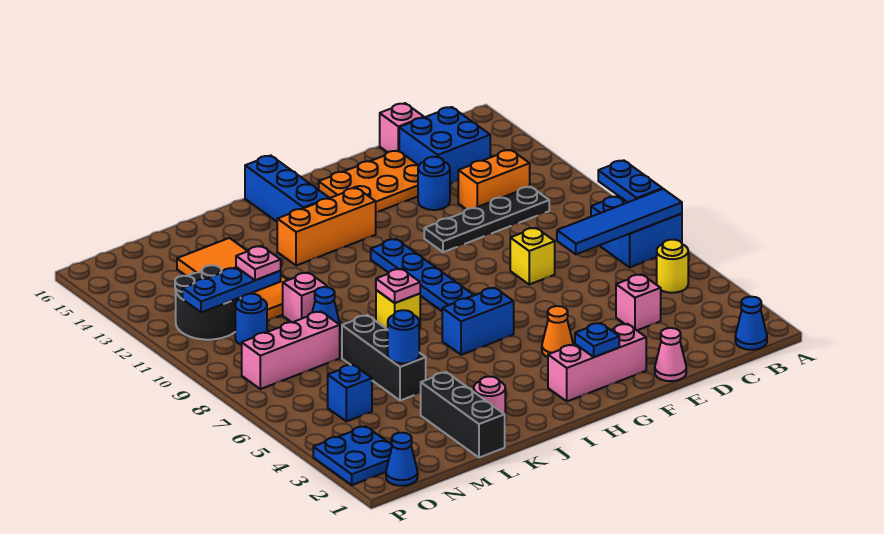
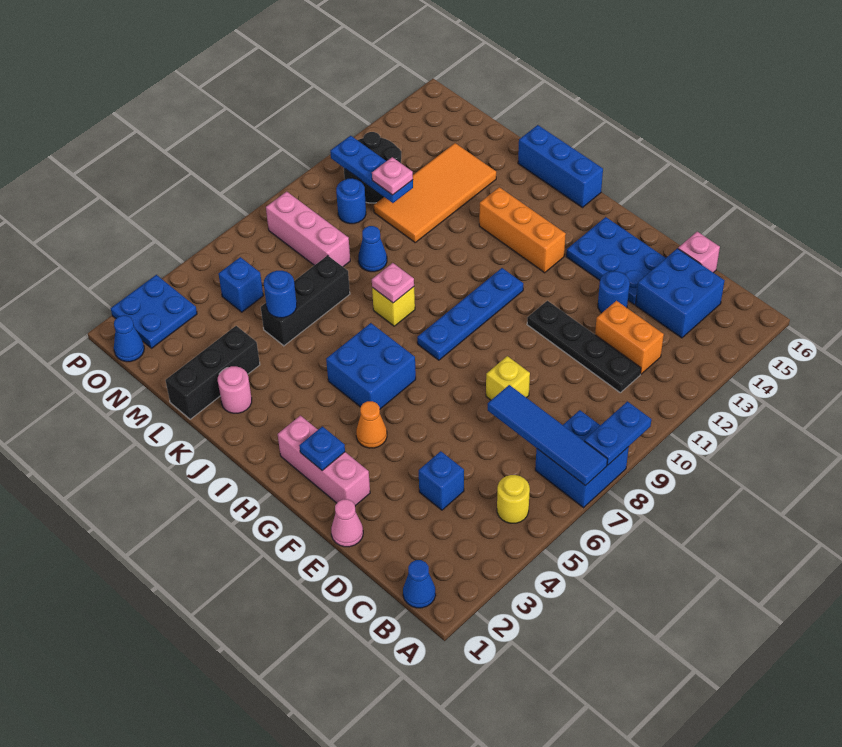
pink brick D4 level 1 -> blue brick D4 level 1
orange plate E14:G15 level 1 -> blue plate E14:G15 level 1
blue brick H6:I6 level 1 -> blue brick H5:I6 level 1
blue brick I14:I16 level 1 -> blue brick I16:K16 level 1
pink brick L10 level 1 -> none

